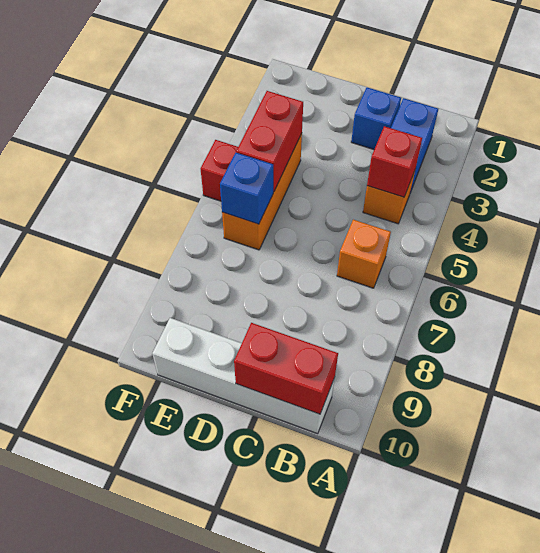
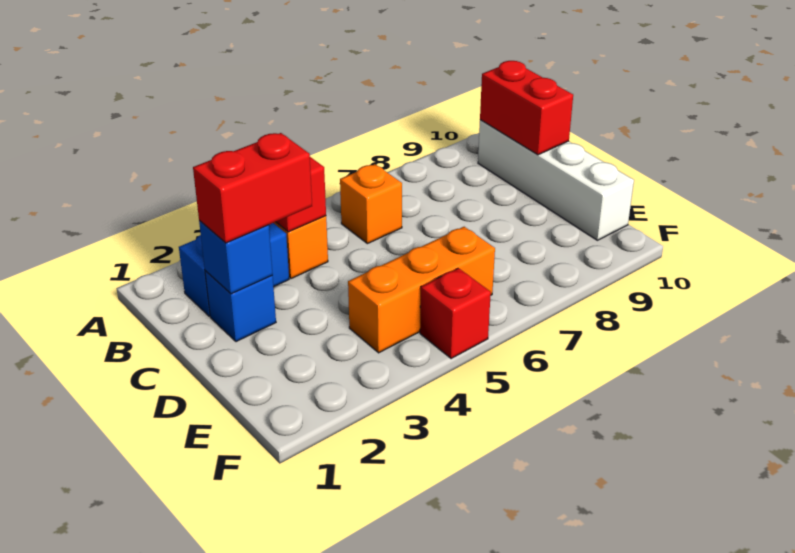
red brick E4:E5 level 2 -> red brick C2:C3 level 3
blue brick E6 level 2 -> blue brick C2 level 2

